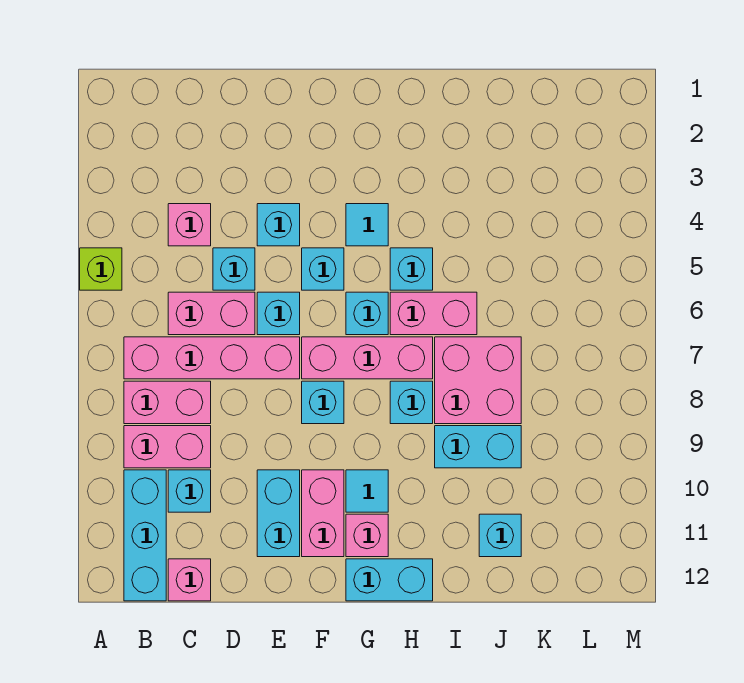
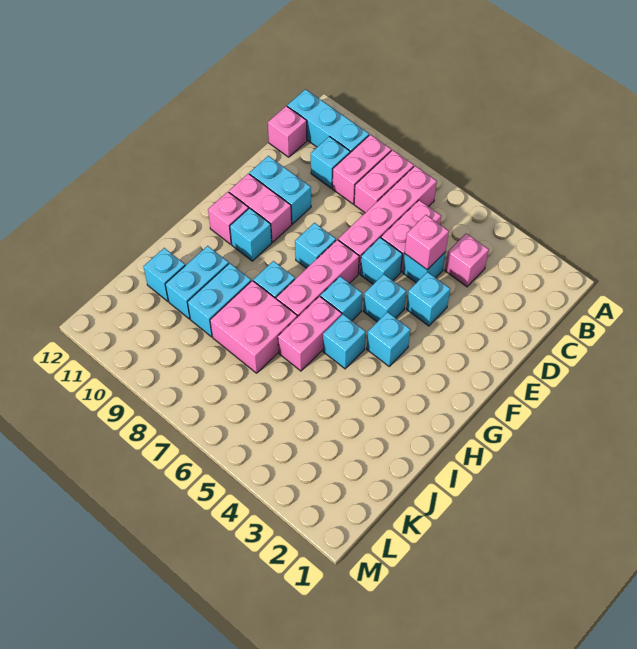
lime brick A5 level 1 -> none
none -> pink brick D5 level 2
cyan tile G4 level 1 -> cyan brick G4 level 1
cyan tile G10 level 1 -> cyan brick G10 level 1
cyan brick G12:H12 level 1 -> cyan brick I10:J10 level 1

